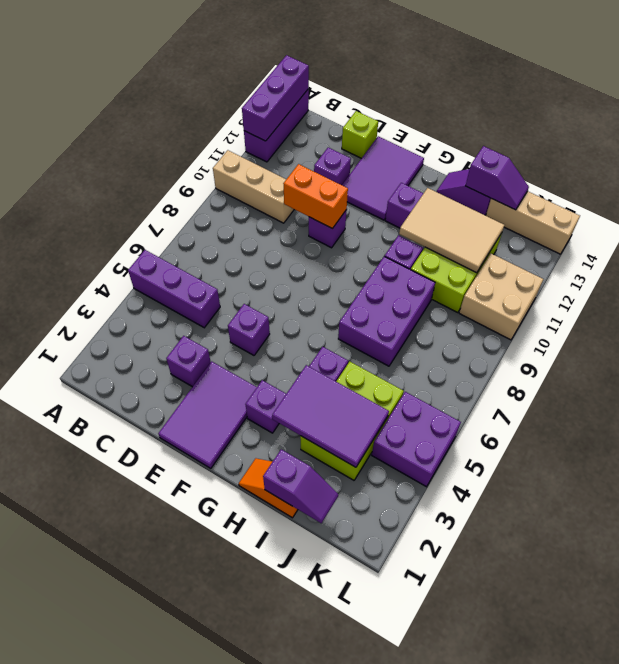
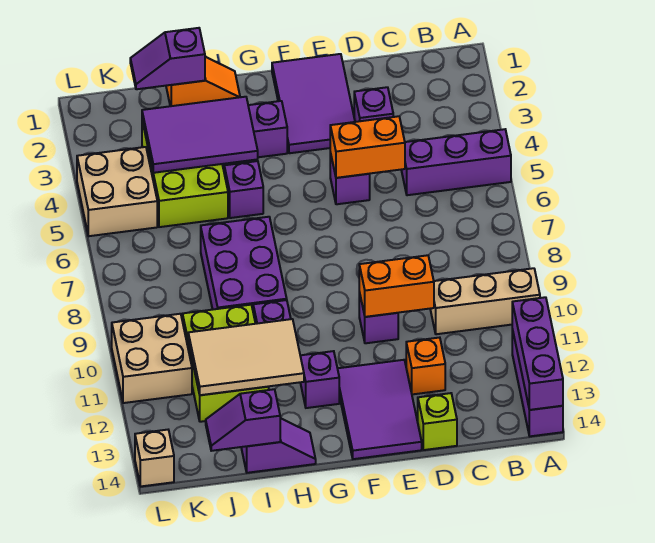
none -> orange brick D5:E5 level 2
purple brick D12 level 1 -> orange brick D12 level 1
tan brick J14:L14 level 1 -> tan brick L14 level 1
purple brick K4:L5 level 1 -> tan brick K4:L5 level 1

